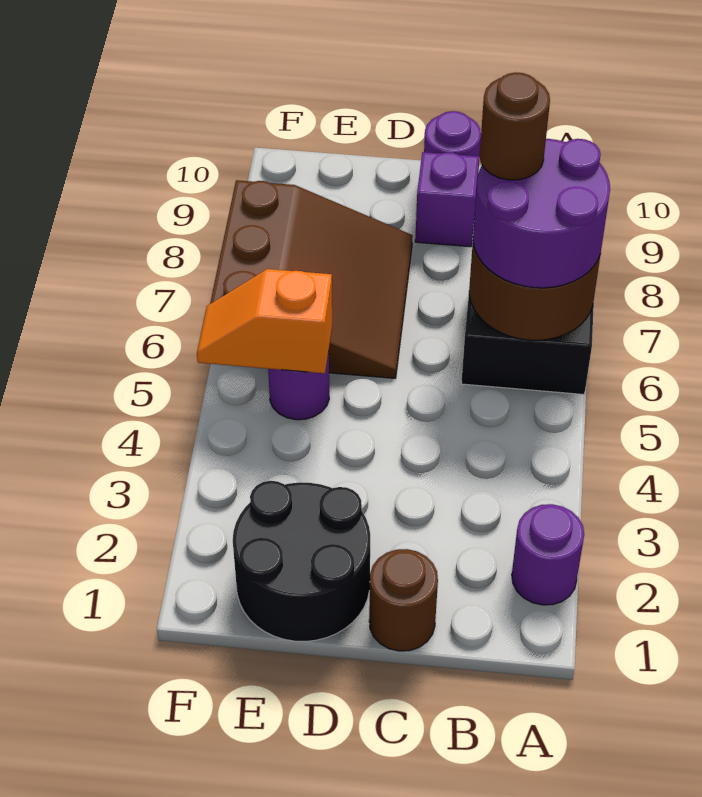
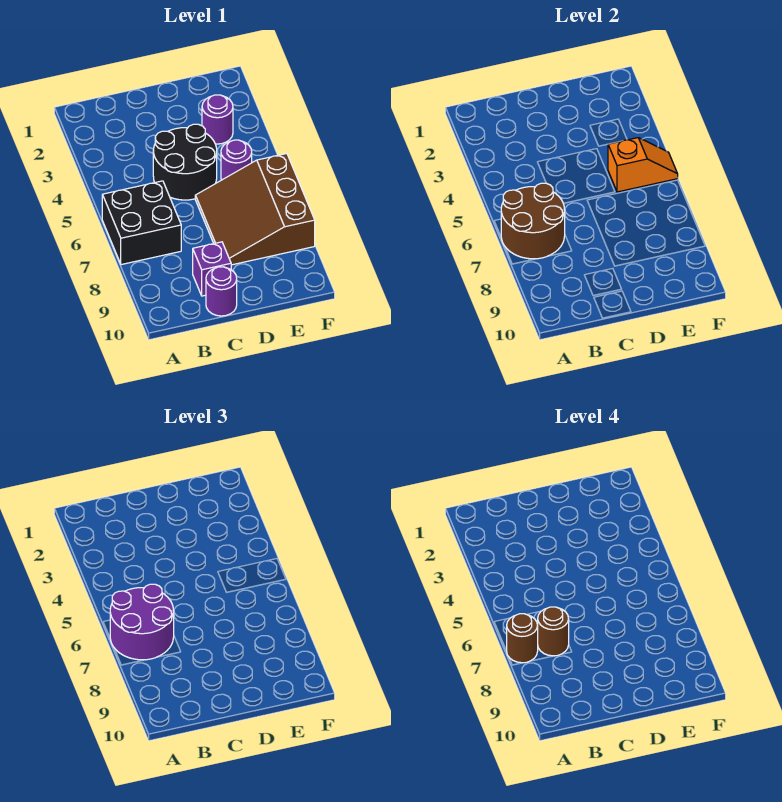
purple round brick A2 level 1 -> purple round brick E3 level 1
brown round brick C1 level 1 -> brown round brick A7 level 4
black round brick D1:E2 level 1 -> black round brick C4:D5 level 1

